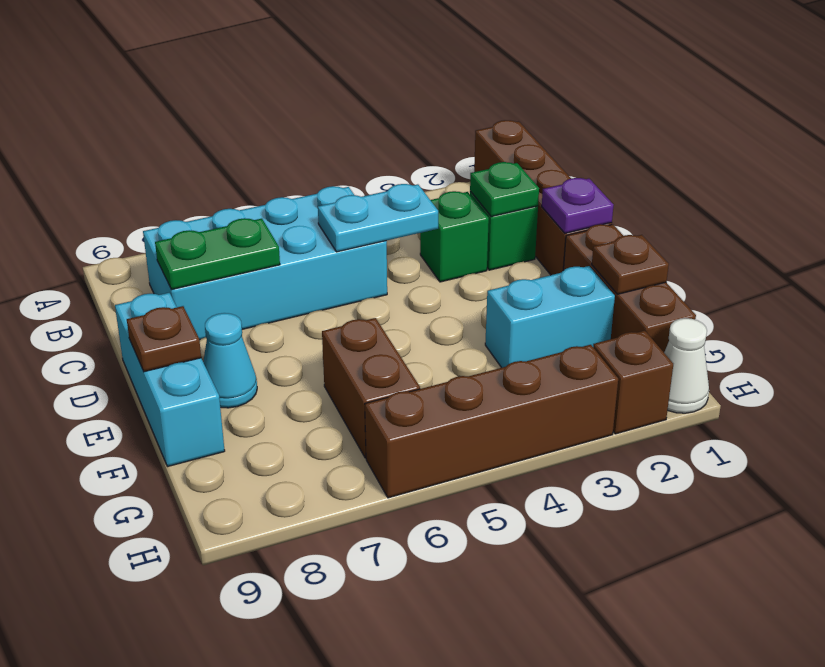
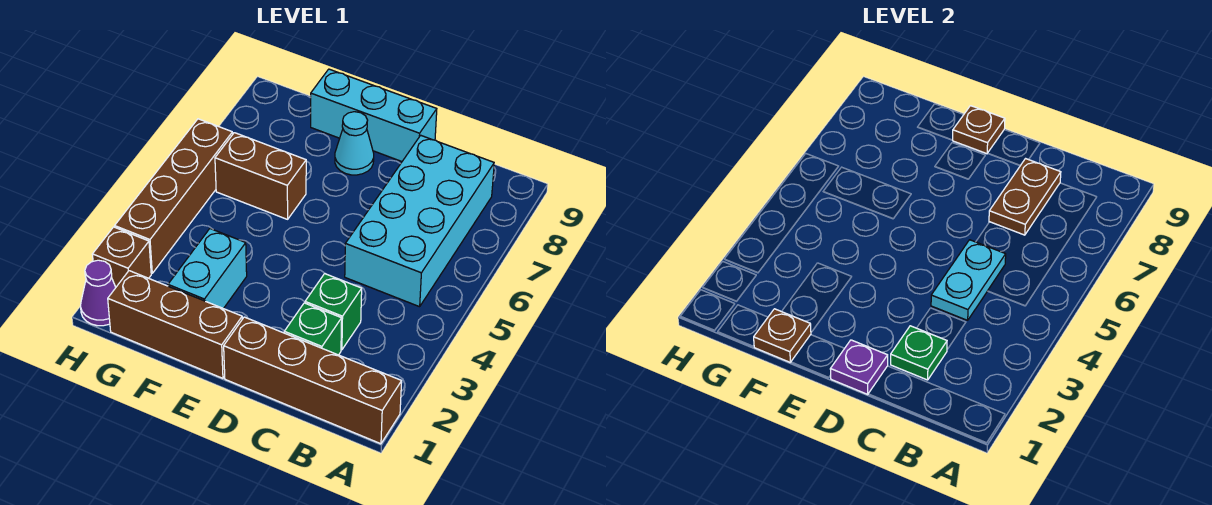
green plate C7:C8 level 2 -> brown plate C7:C8 level 2
white cone H1 level 1 -> purple cone H1 level 1

